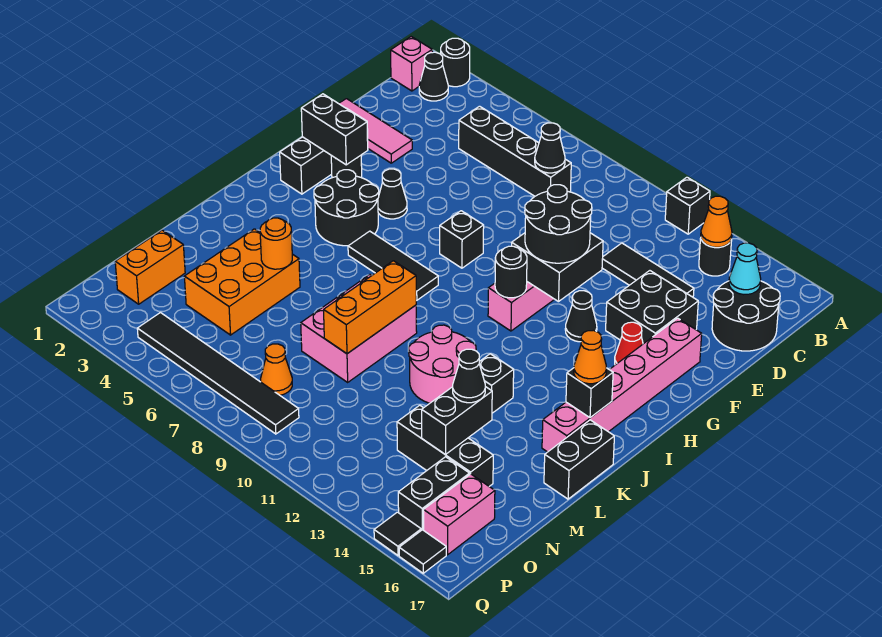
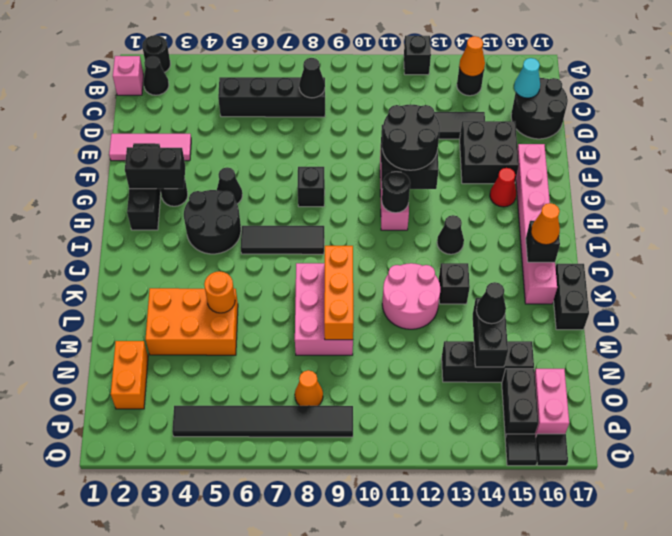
black cone G13 level 1 -> black cone I13 level 1
orange brick L4:N5 level 1 -> orange brick L3:M5 level 1

